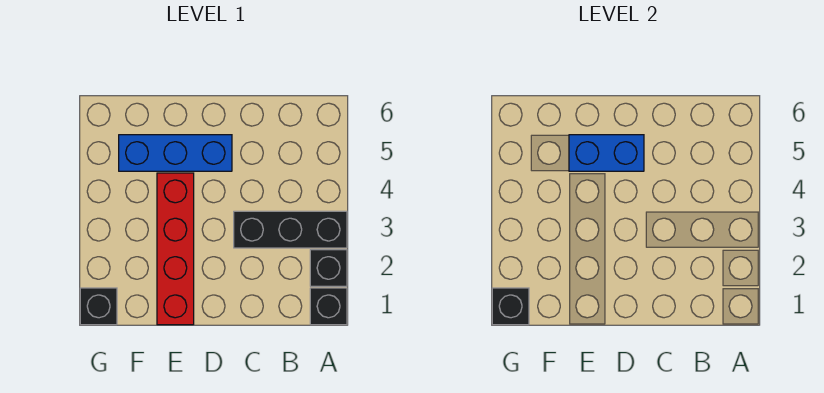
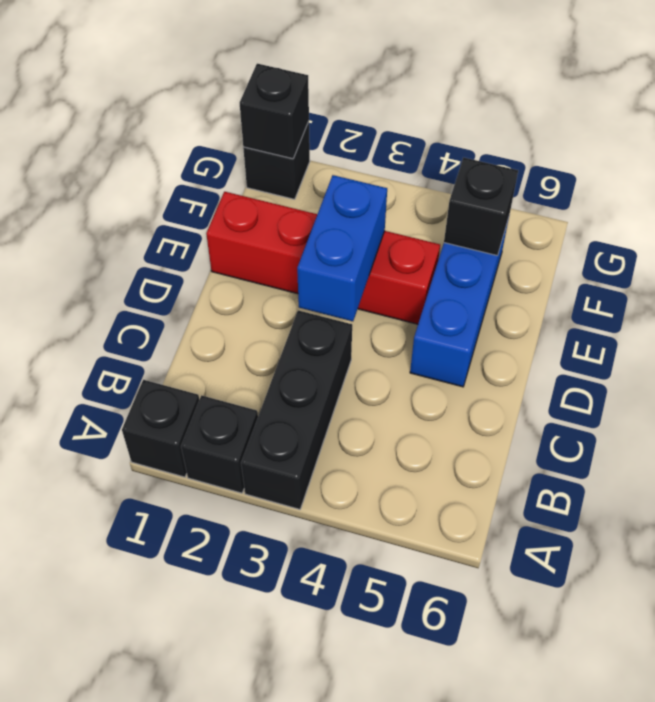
blue brick D5:E5 level 2 -> blue brick D3:E3 level 2
none -> black brick F5 level 2

